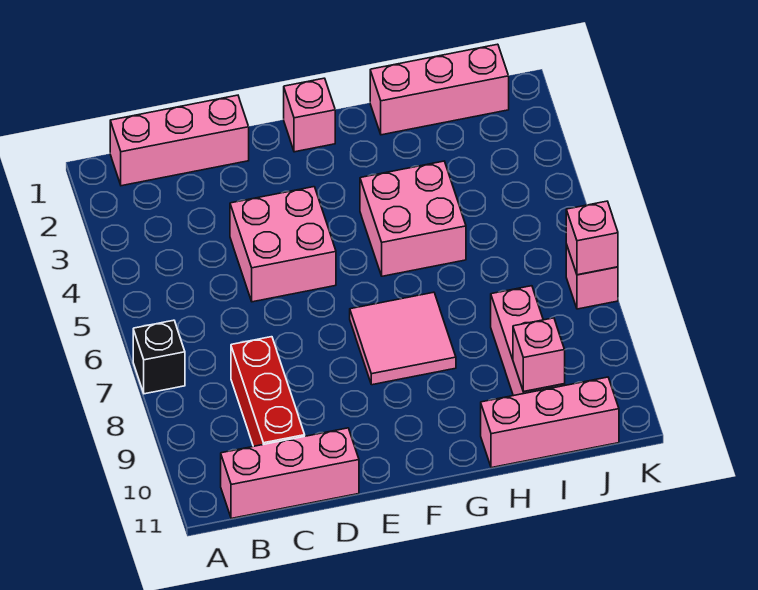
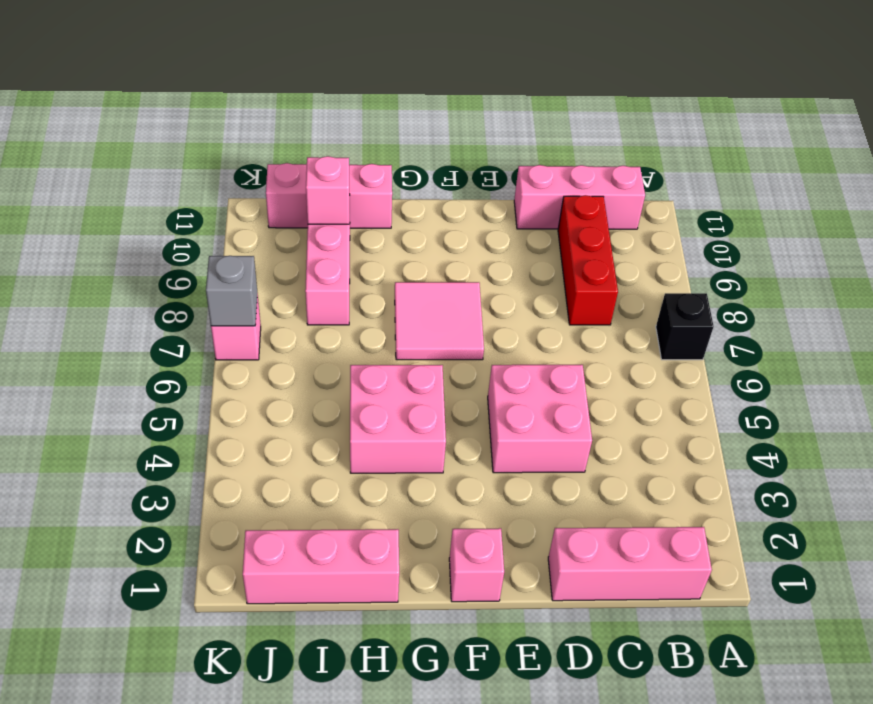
pink brick K7 level 2 -> grey brick K7 level 2

